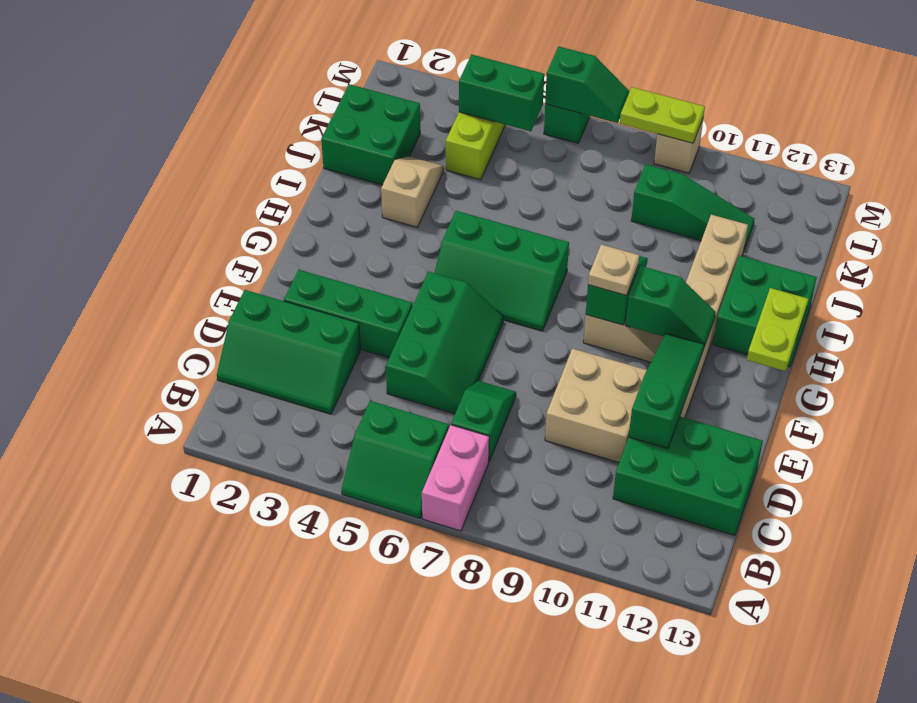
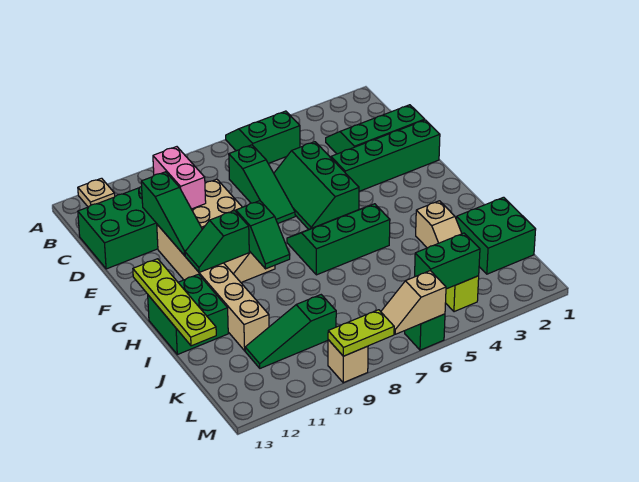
pink brick A7:B7 level 1 -> pink brick C10:D10 level 2
green slope C7:D7 level 1 top C -> green slope C7:E7 level 1 top C
green brick E2:E4 level 1 -> green brick E1:E4 level 1
tan plate G9 level 3 -> tan plate A12 level 1
lime plate G13:H13 level 2 -> lime plate G13:J13 level 2
green slope M6:M7 level 2 top 6 -> tan slope M6:M7 level 2 top 6

